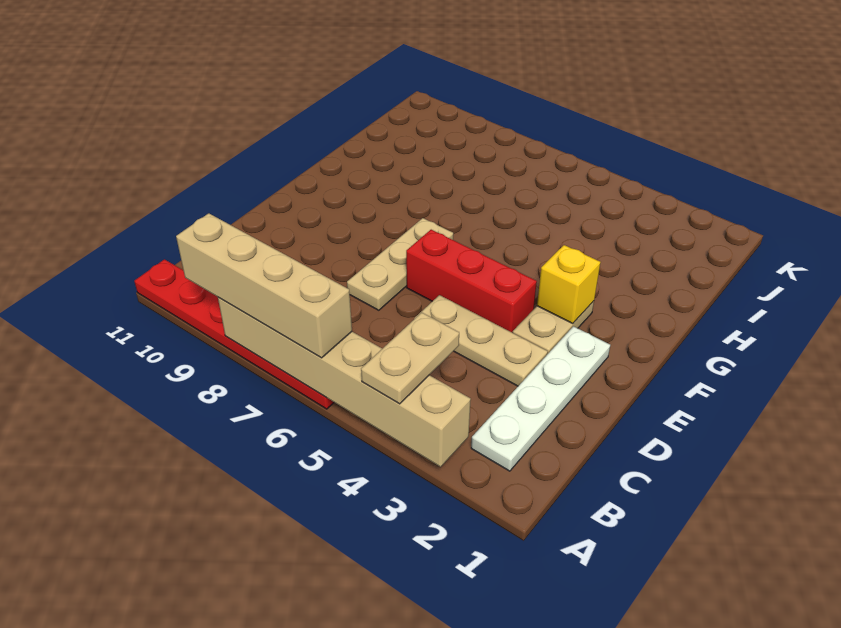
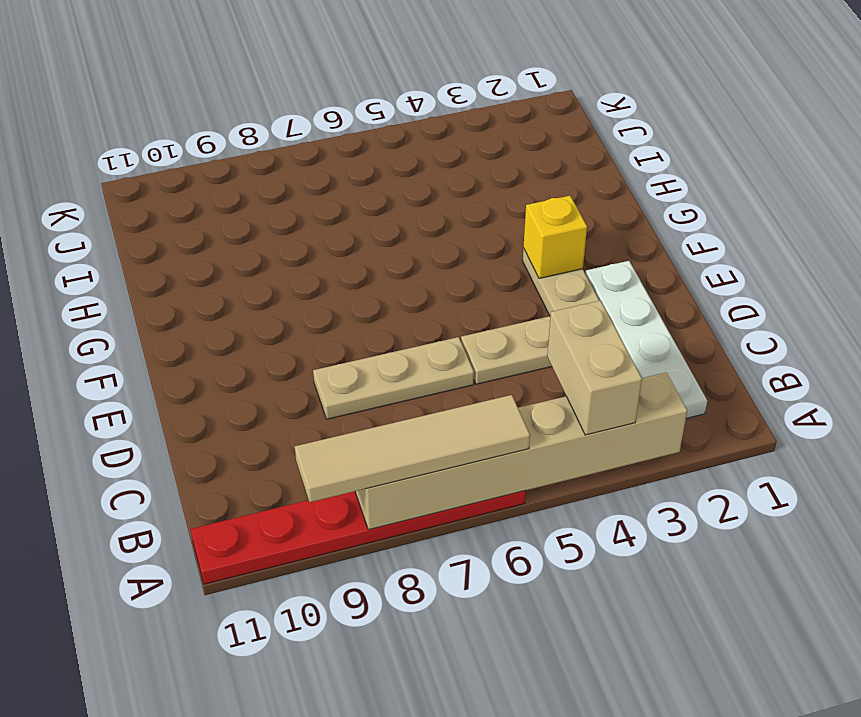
tan plate A4:B4 level 3 -> tan brick A4:B4 level 3
tan brick A6:A9 level 3 -> tan tile A6:A9 level 3
tan plate D7:F7 level 1 -> tan plate D6:D8 level 1
red brick E4:E6 level 1 -> none

